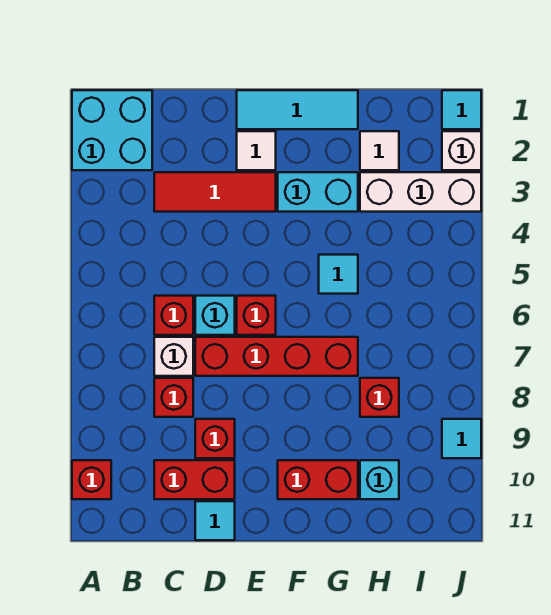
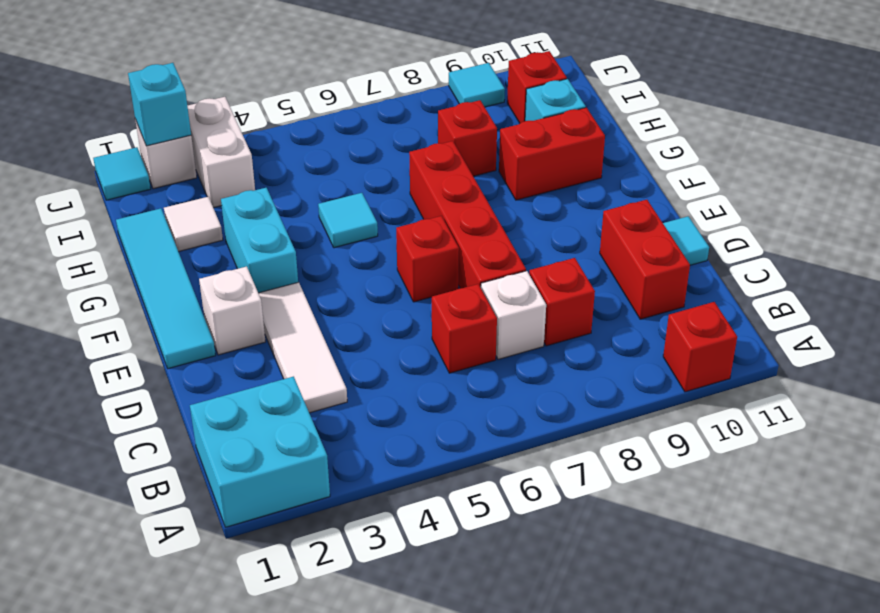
red tile C3:E3 level 1 -> white tile C3:E3 level 1
cyan brick D6 level 1 -> cyan brick J2 level 2
red brick D9 level 1 -> red brick I10 level 1
cyan tile E1:G1 level 1 -> cyan tile E1:H1 level 1
white tile E2 level 1 -> white brick E2 level 1
red brick F10:G10 level 1 -> red brick G9:G10 level 1
white brick H3:J3 level 1 -> white brick I3:J3 level 1

